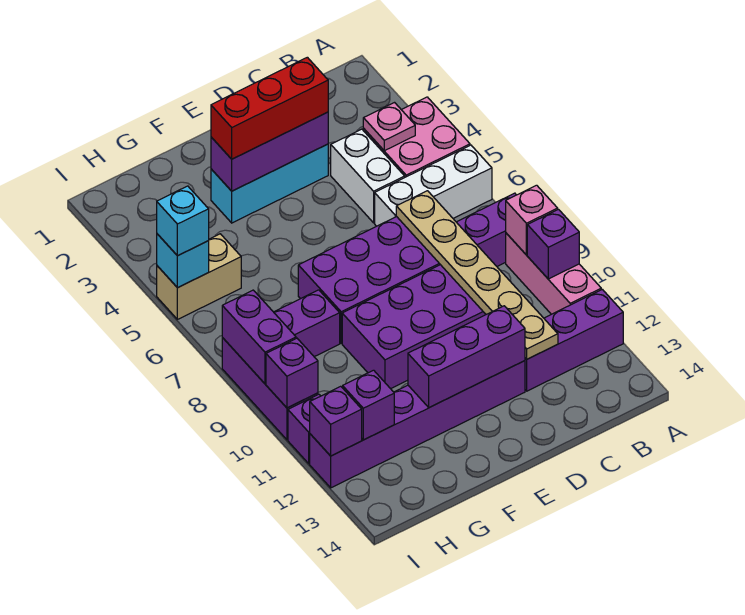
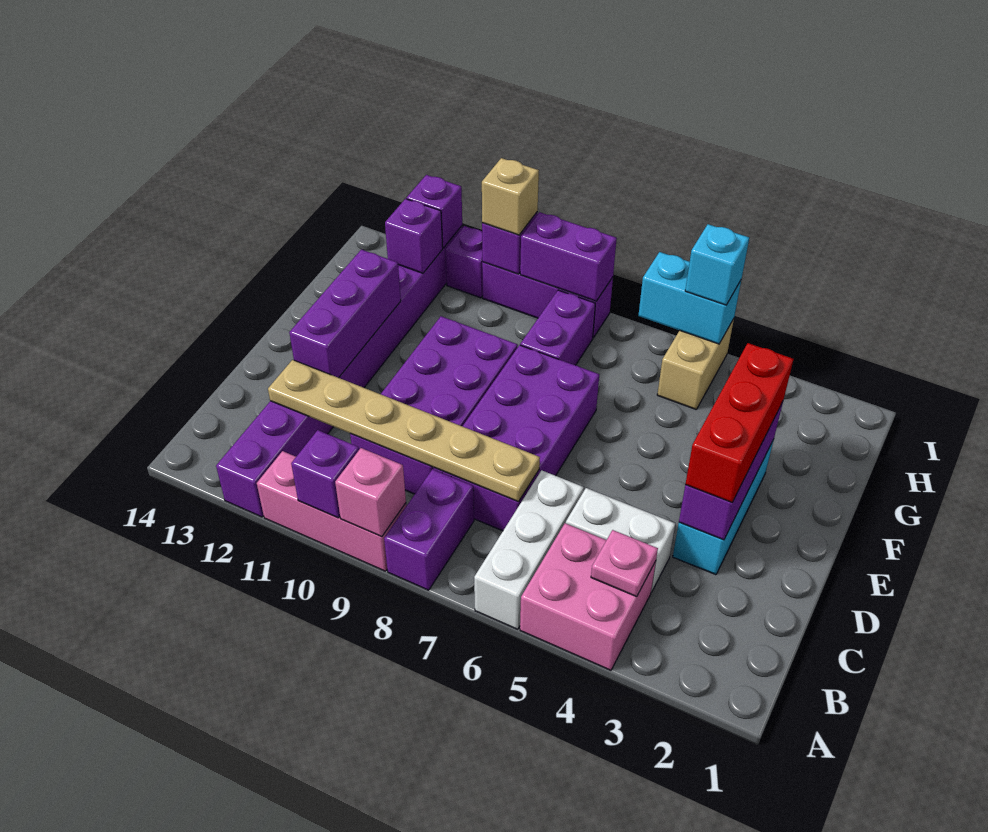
cyan brick I5 level 2 -> cyan brick I5:I6 level 2
none -> tan brick I10 level 3

